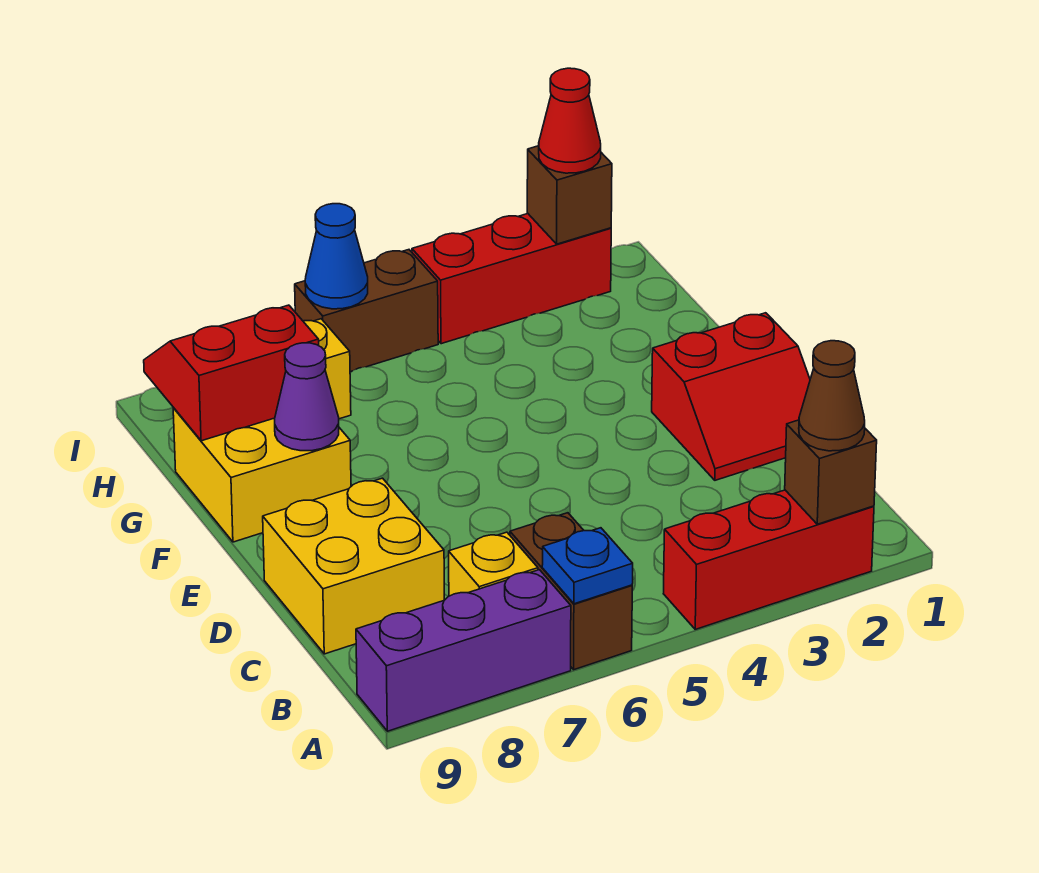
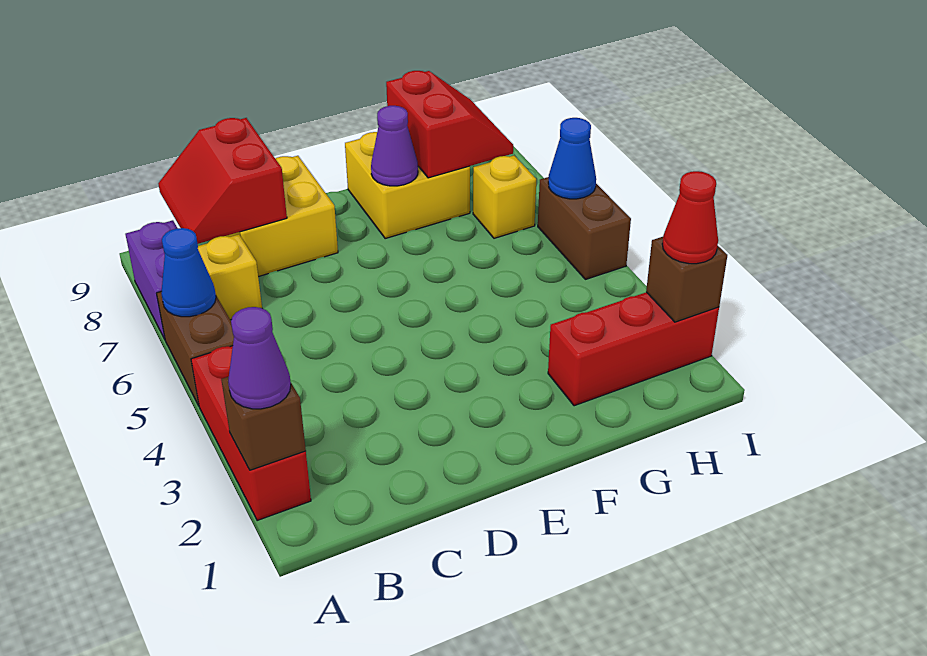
brown cone A2 level 3 -> purple cone A2 level 3
brown brick A6:B6 level 1 -> brown brick A5:A6 level 1
blue plate A6 level 2 -> blue cone A6 level 2
purple brick A7:A9 level 1 -> purple brick A7:A8 level 1
red slope D1:E2 level 1 top E -> red slope B8:C9 level 2 top C
red brick I2:I4 level 1 -> red brick G2:I2 level 1

